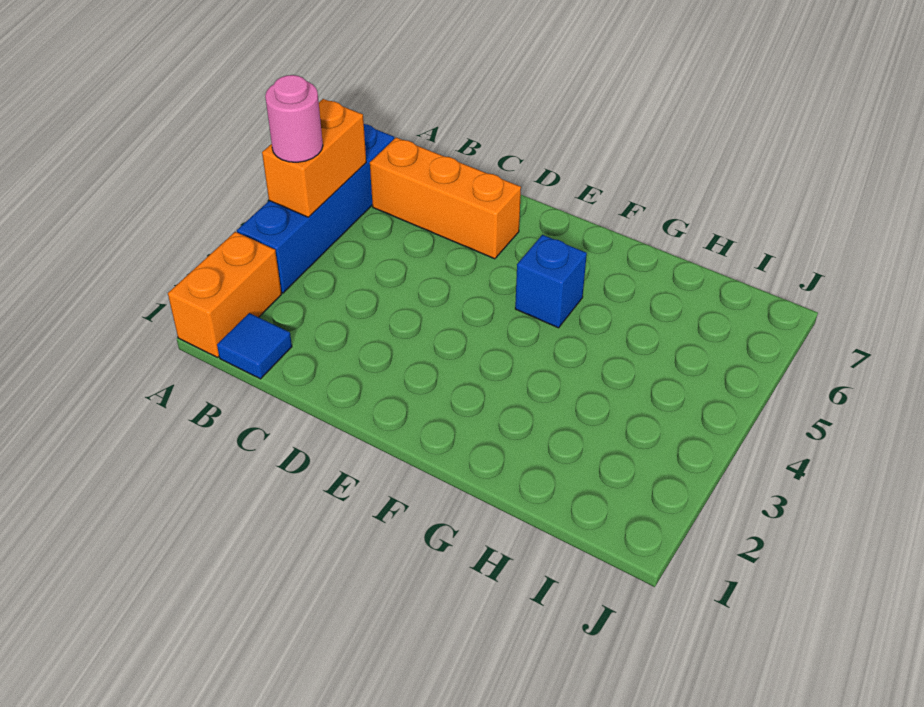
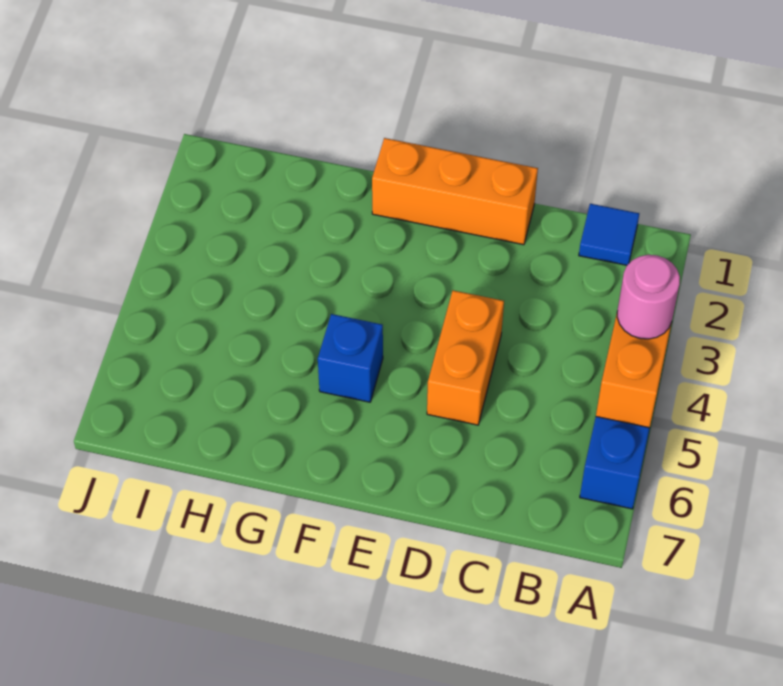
orange brick A1:A2 level 1 -> orange brick D4:D5 level 1
orange brick B6:D6 level 1 -> orange brick D1:F1 level 1

